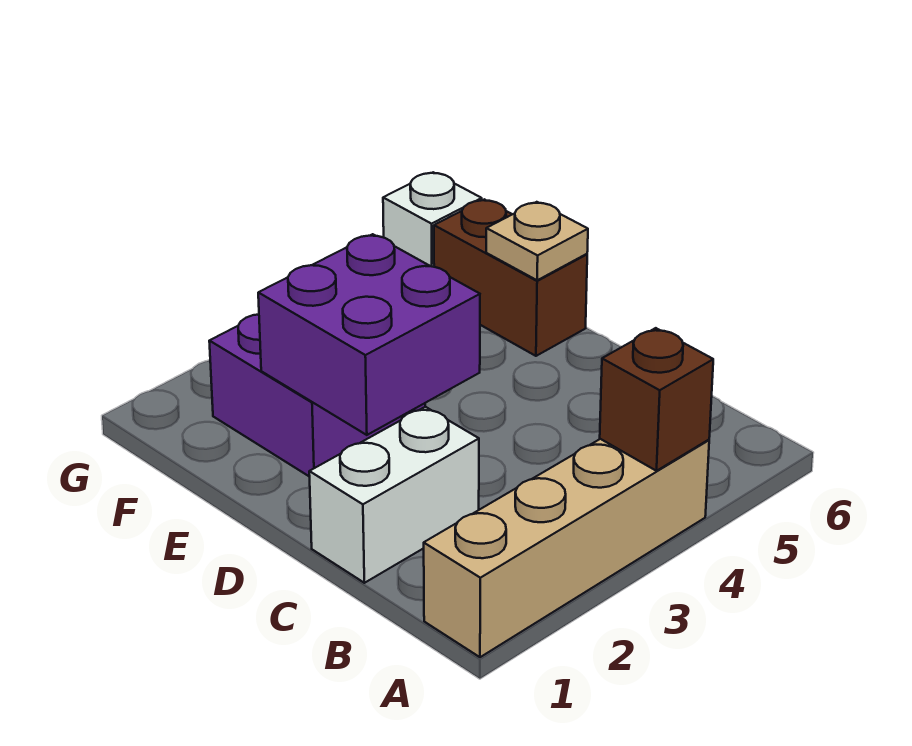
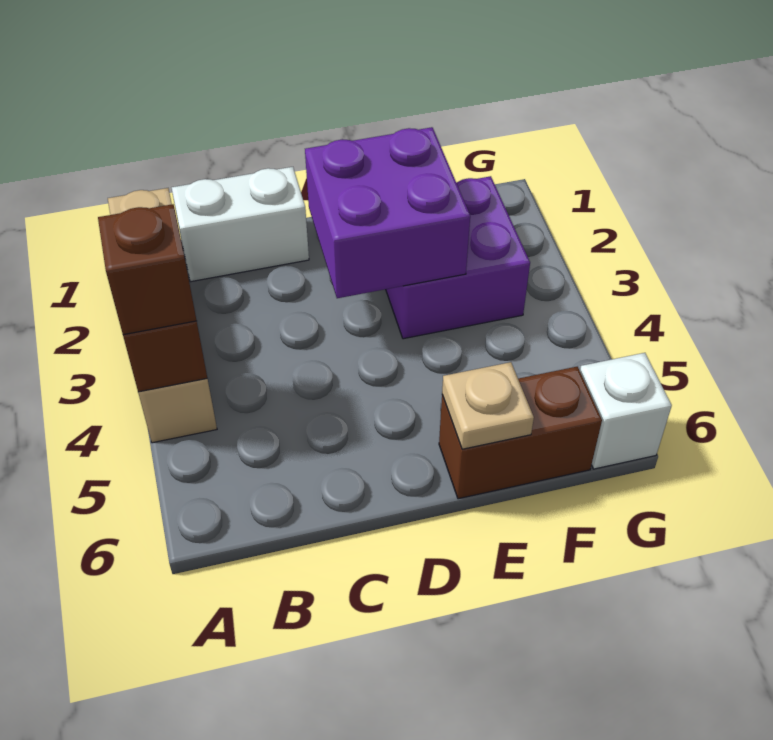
none -> brown brick A4 level 3
white brick C1:C2 level 1 -> white brick B1:C1 level 1

